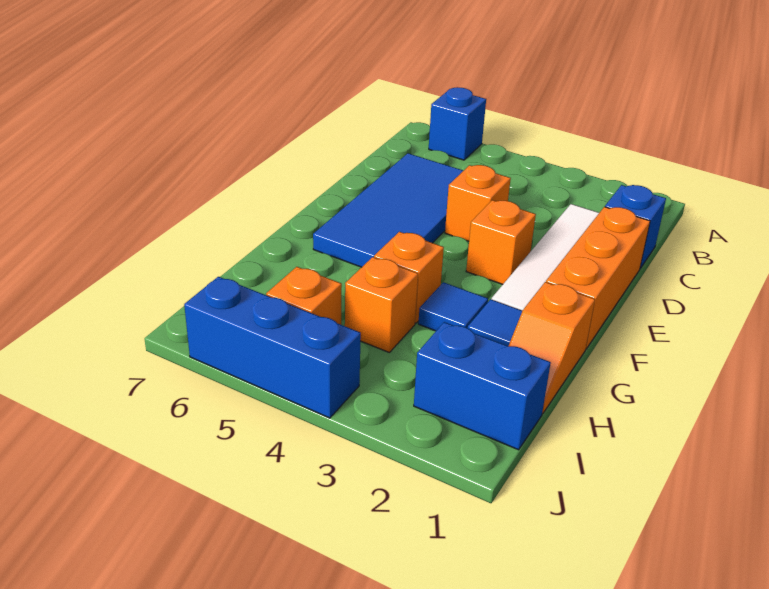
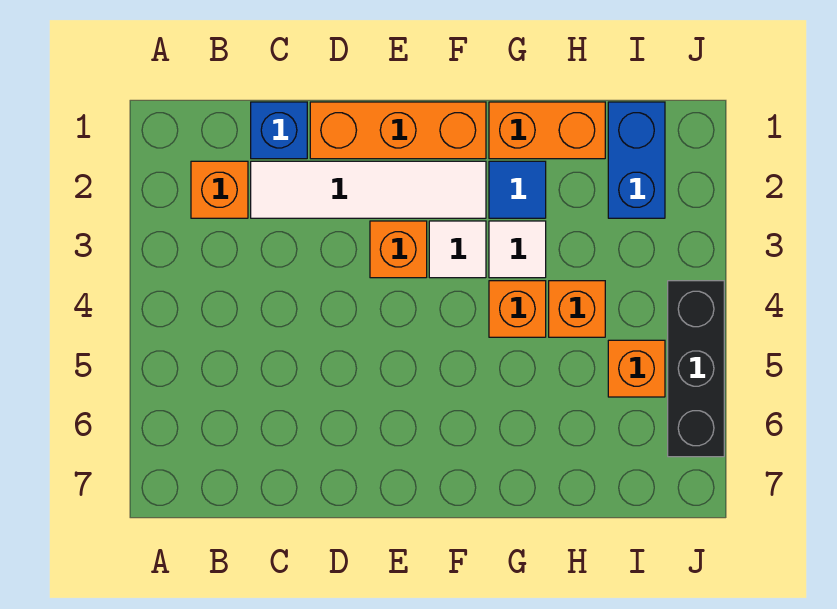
blue brick A6 level 1 -> none
blue tile C5:F6 level 1 -> none
orange brick D4 level 1 -> orange brick B2 level 1
none -> white tile F3 level 1
orange slope G1:H1 level 1 top G -> orange brick G1:H1 level 1
blue tile G3 level 1 -> white tile G3 level 1
blue brick J4:J6 level 1 -> black brick J4:J6 level 1

